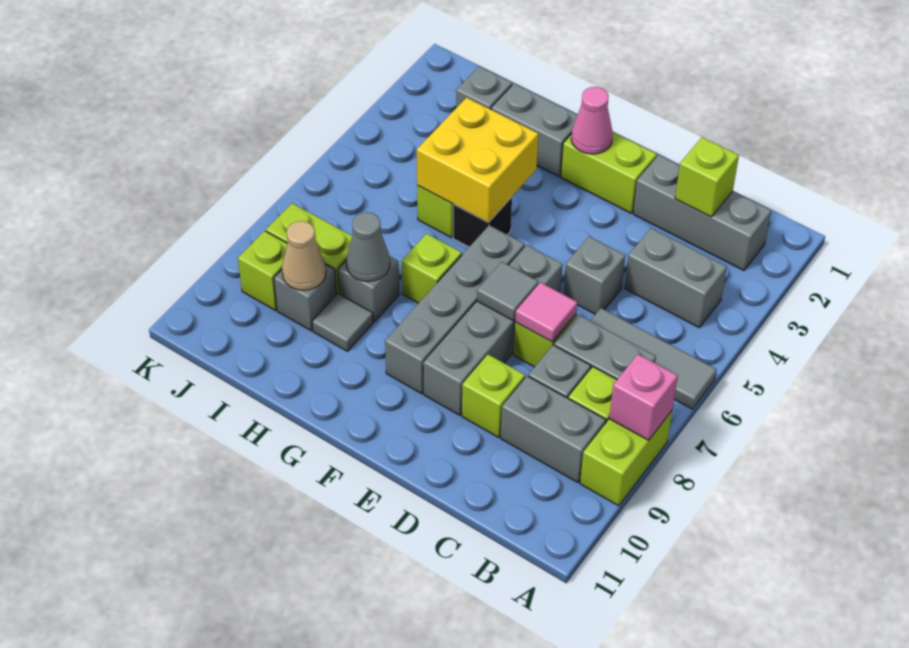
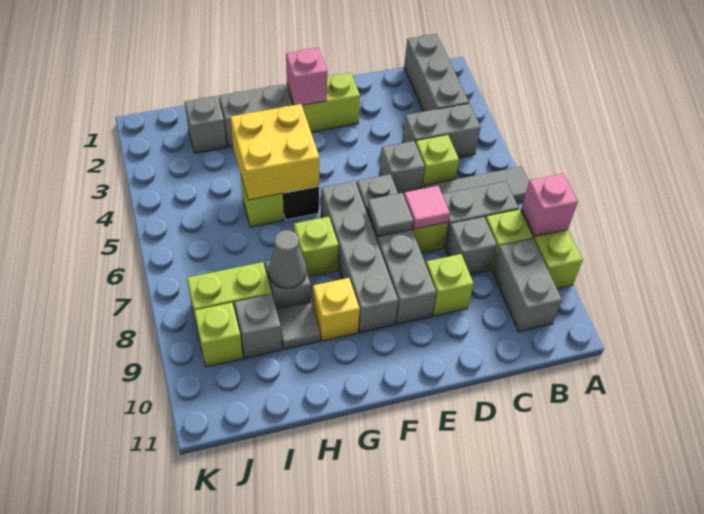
grey brick B2:D2 level 1 -> grey brick B1:B3 level 1
grey brick B9:C9 level 1 -> grey brick B9:B10 level 1
lime brick C2 level 2 -> lime brick C5 level 1
pink cone F2 level 2 -> pink brick F2 level 2
none -> yellow brick G9 level 1
tan cone I9 level 2 -> none

